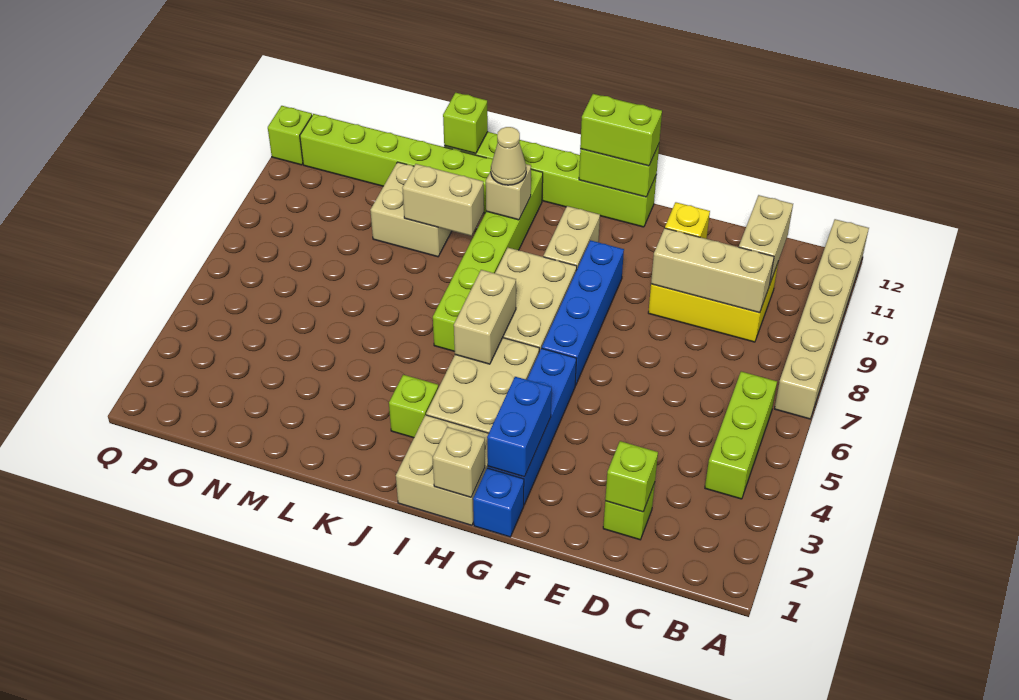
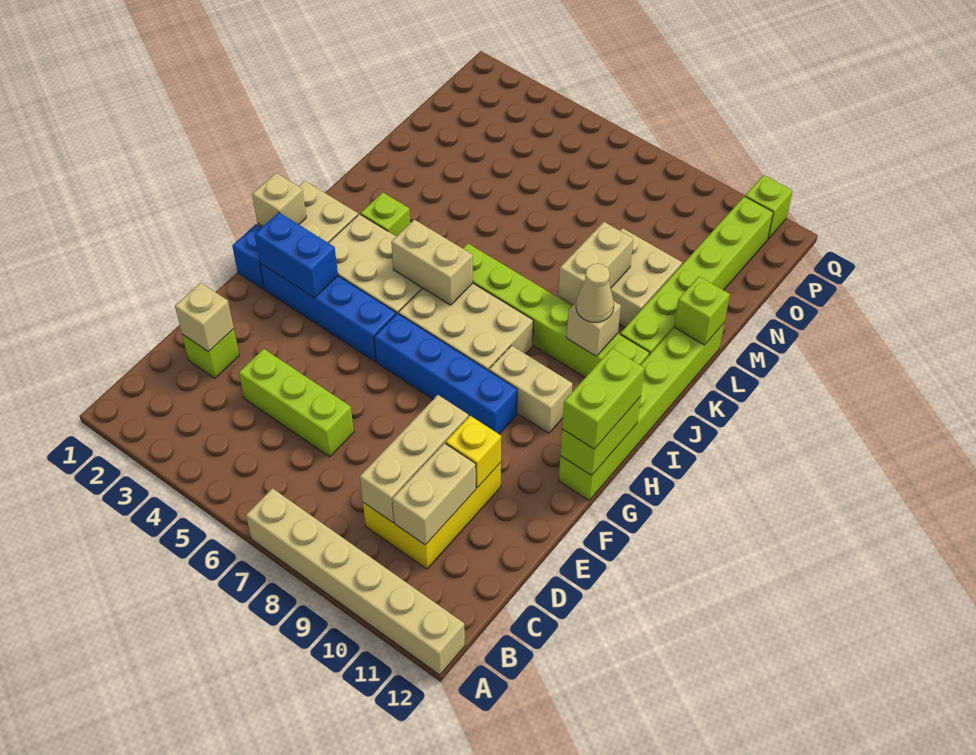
lime brick B4:B6 level 1 -> lime brick D4:D6 level 1
tan brick C10:C11 level 2 -> tan brick C10:D10 level 2
lime brick D2 level 2 -> tan brick D2 level 2

